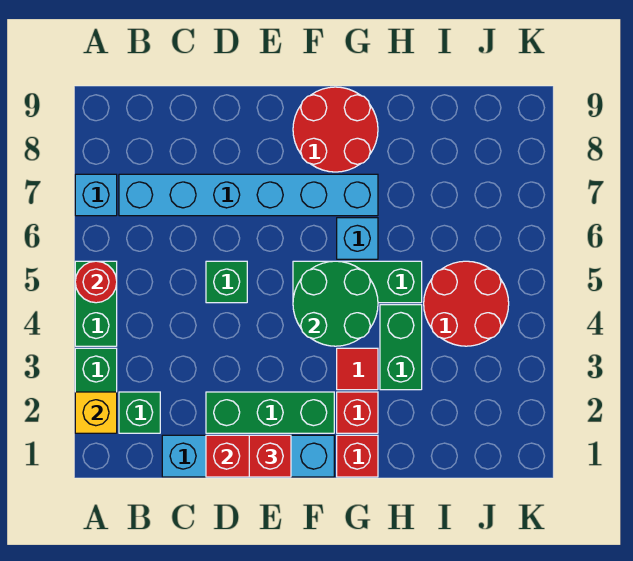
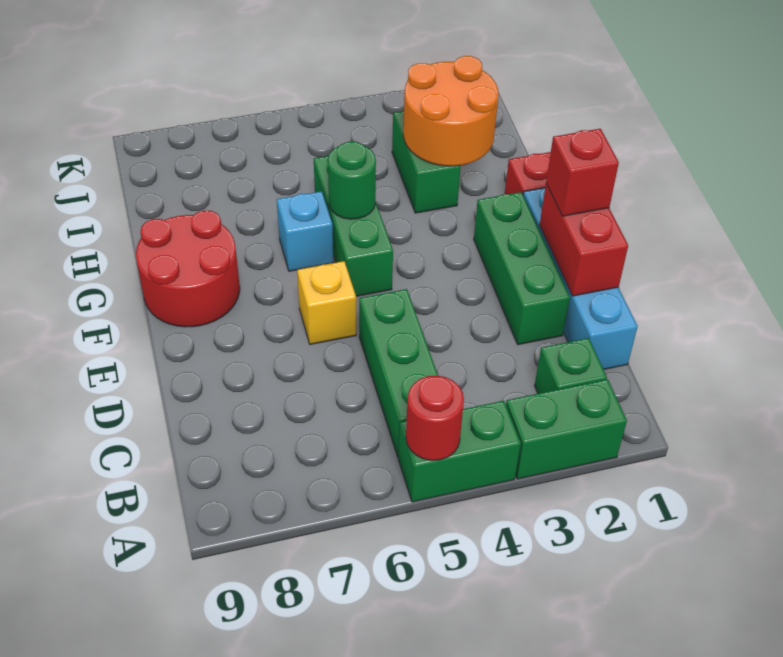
yellow brick A2 level 2 -> yellow brick E6 level 1
cyan brick A7 level 1 -> none
cyan brick B7:G7 level 1 -> none
green brick D5 level 1 -> green brick B5:D5 level 1
green round brick F4:G5 level 2 -> green round brick G5 level 2
red brick G2 level 1 -> none
red tile G3 level 1 -> none
none -> orange round brick H2:I3 level 2
green brick H3:H4 level 1 -> green brick H3:I3 level 1
red round brick I4:J5 level 1 -> none

